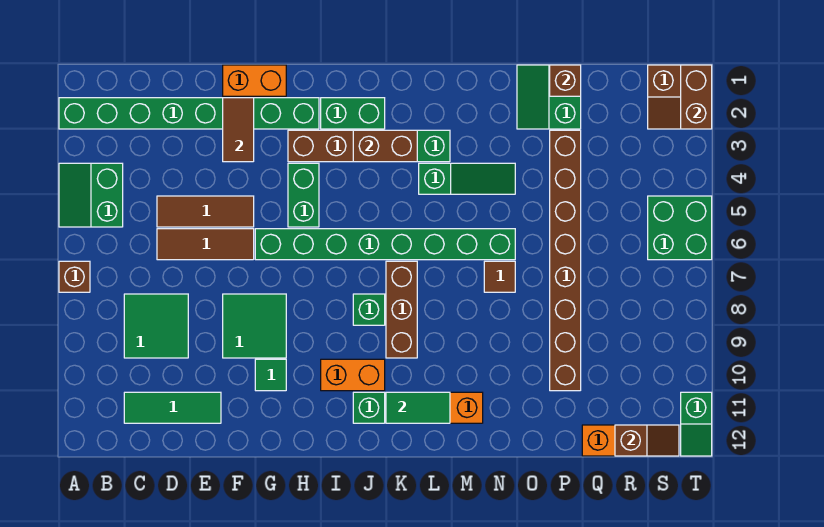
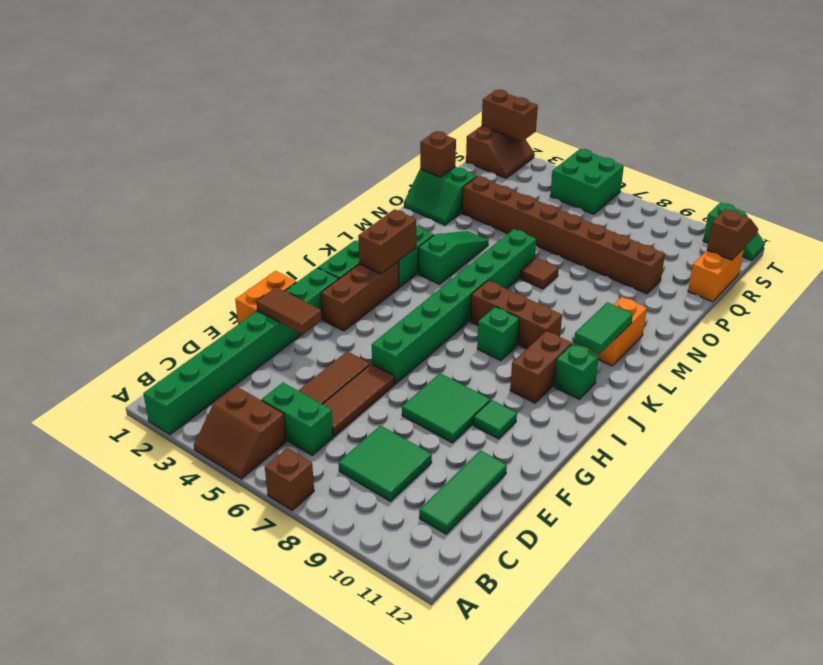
green slope A4:B5 level 1 top B -> brown slope A4:B5 level 1 top B
green brick H4:H5 level 1 -> green brick C5:C6 level 1
orange brick I10:J10 level 1 -> brown brick I10:J10 level 1

